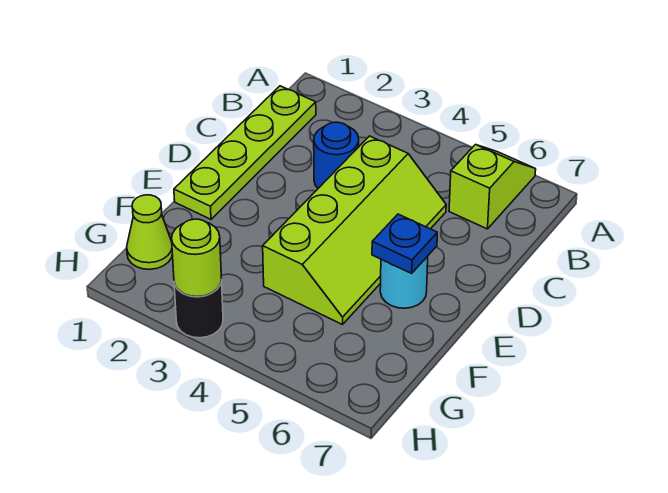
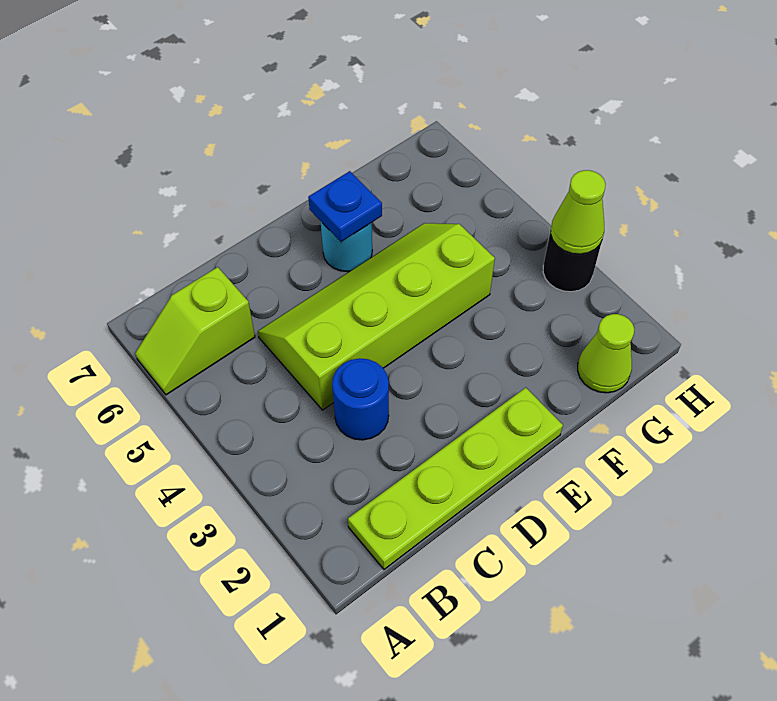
lime round brick H3 level 2 -> lime cone H3 level 2

